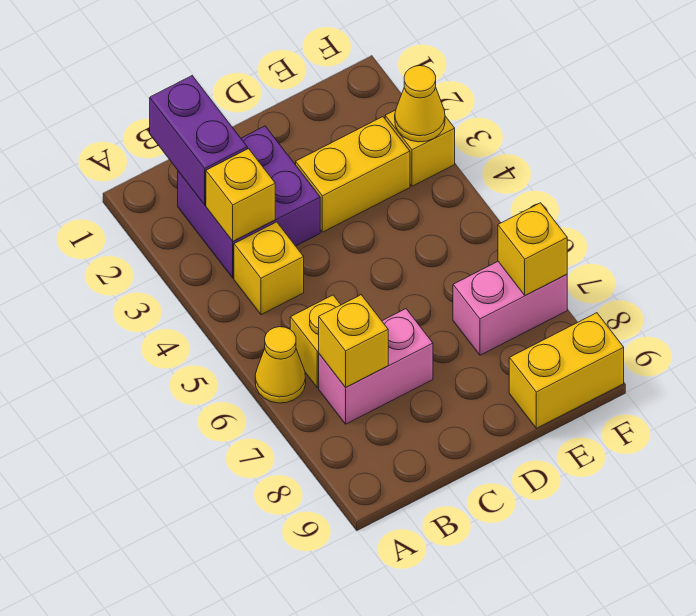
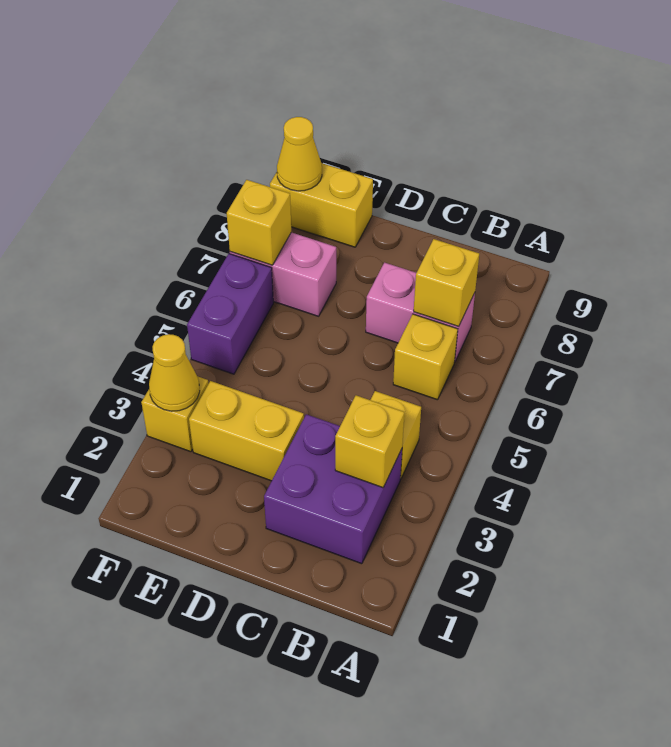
yellow cone A6 level 1 -> yellow cone F9 level 2
purple brick B1:B2 level 2 -> purple brick F5:F6 level 1

